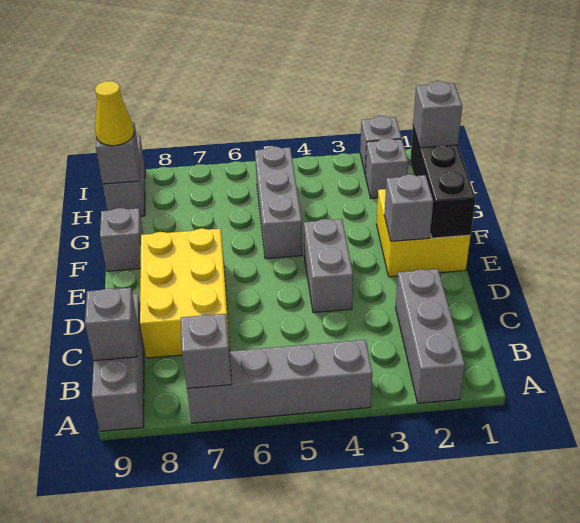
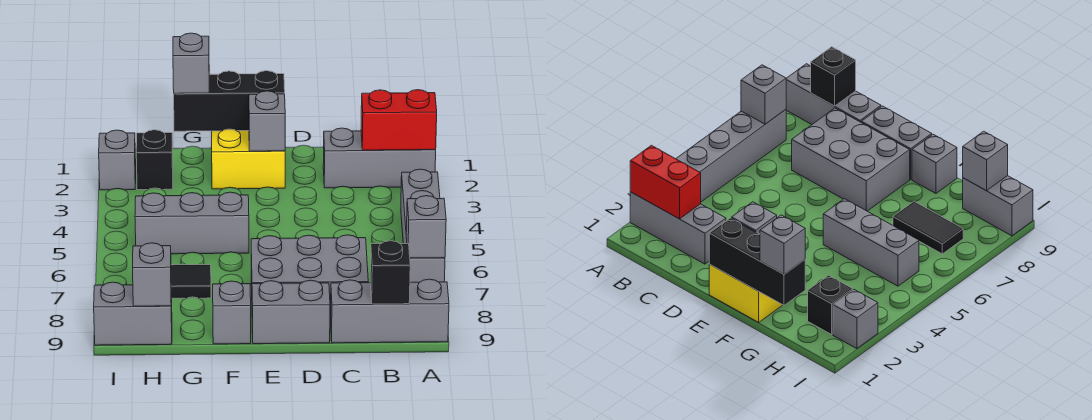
none -> red brick A2:B2 level 2
grey brick B9 level 2 -> black brick B9 level 2
yellow brick C7:E8 level 1 -> grey brick C7:E8 level 1
grey brick D4:E4 level 1 -> grey brick D9:E9 level 1
none -> black tile G7:H7 level 1
grey brick H2 level 1 -> black brick H2 level 1
yellow cone H9 level 3 -> none

